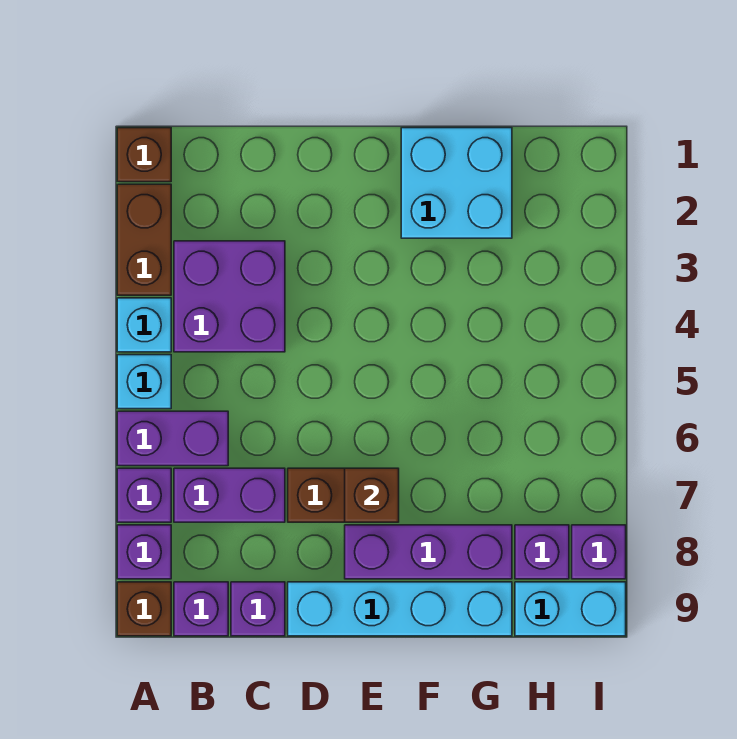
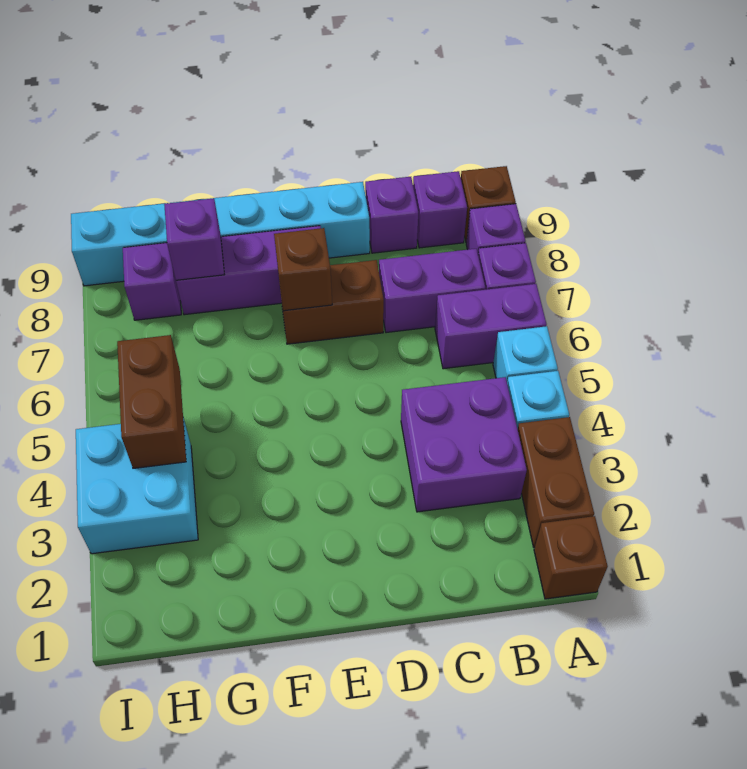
cyan brick F1:G2 level 1 -> cyan brick H3:I4 level 1
none -> brown brick H4:H5 level 2
purple brick I8 level 1 -> purple brick G8 level 2

